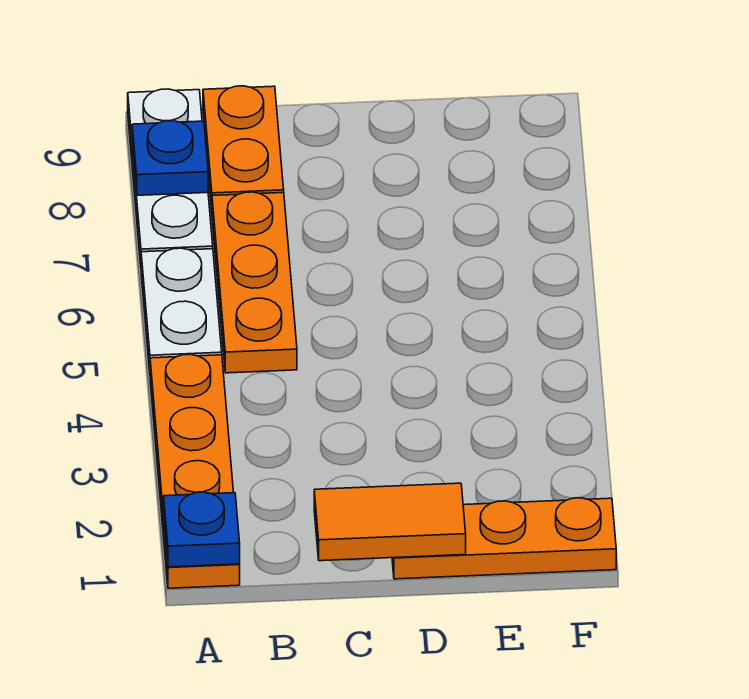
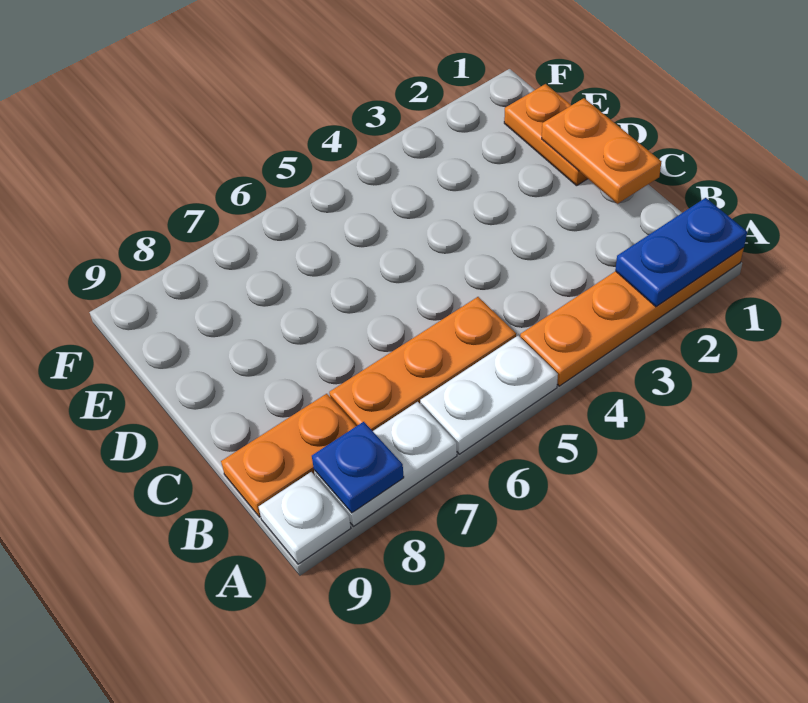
blue plate A1 level 2 -> blue plate A1:A2 level 2
orange tile C1:D1 level 2 -> orange plate C1:D1 level 2
orange plate D1:F1 level 1 -> orange plate D1:E1 level 1

